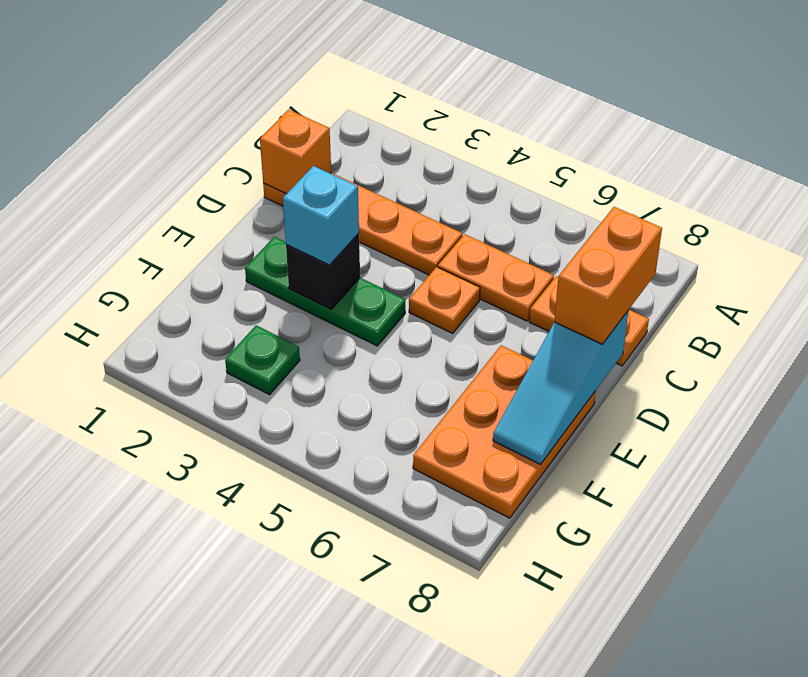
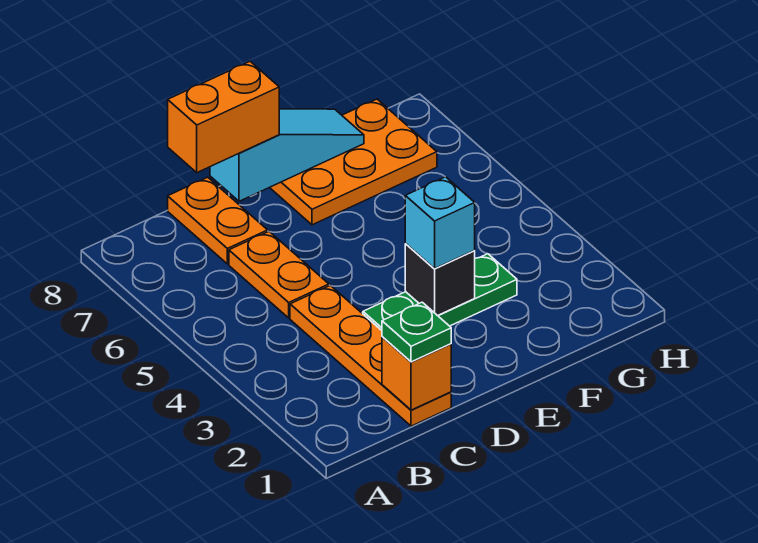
orange plate D5 level 1 -> none
green plate E2:E4 level 1 -> green plate D3:F3 level 1
green plate G3 level 1 -> green plate C1 level 3

